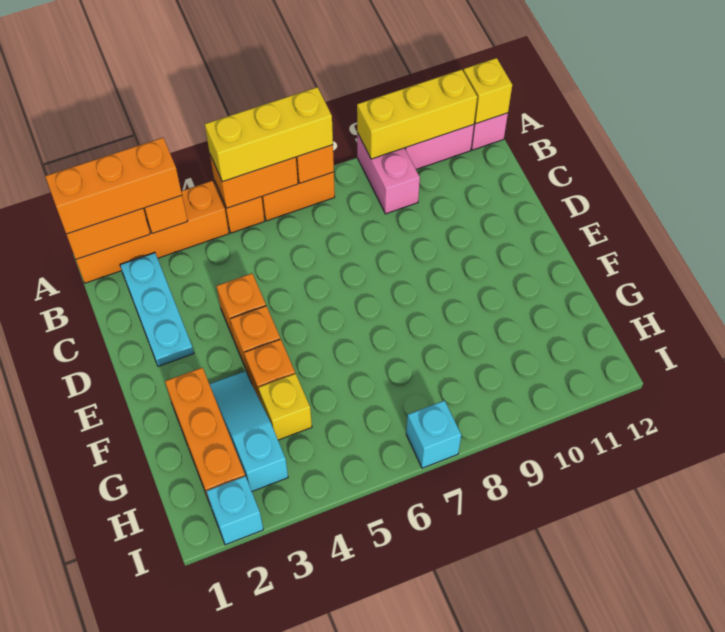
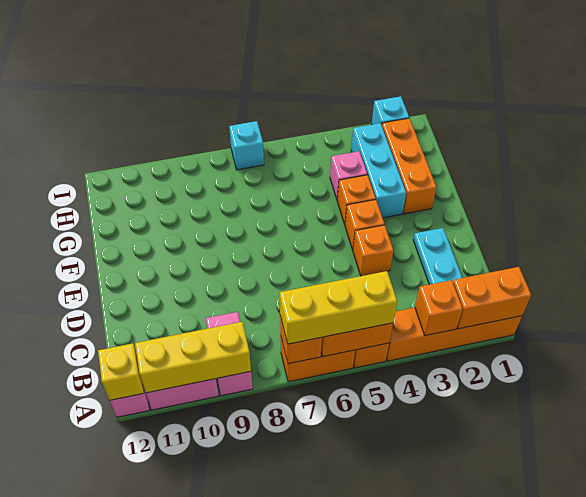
orange brick A1:A3 level 3 -> none
cyan slope F3:H3 level 1 top H -> cyan brick F3:H3 level 1
yellow brick G4 level 1 -> pink brick G4 level 1

